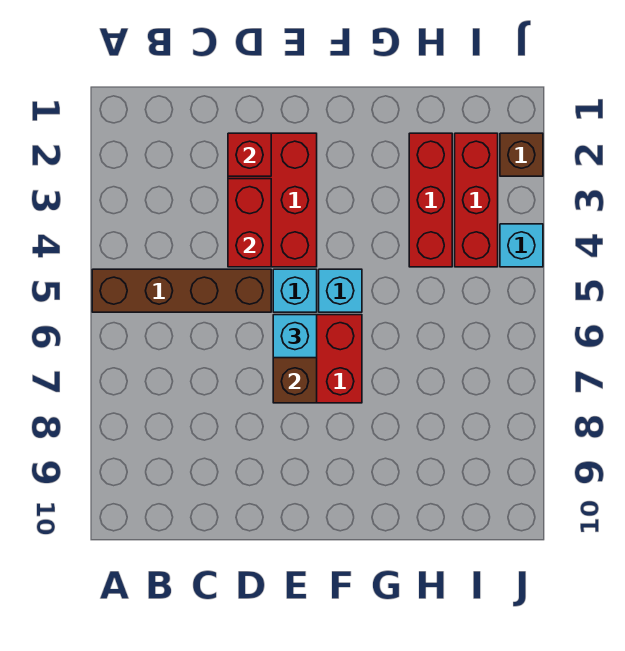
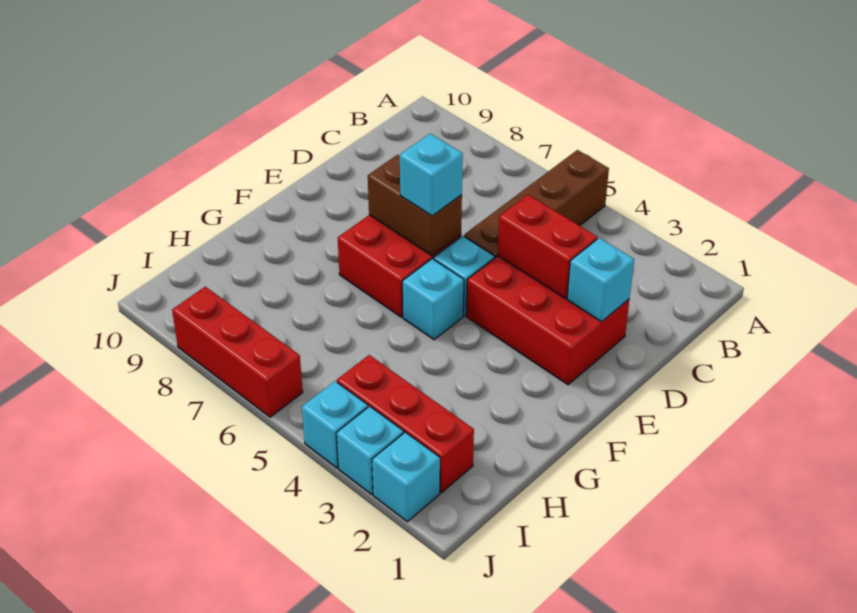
red brick D2 level 2 -> cyan brick D2 level 2
red brick H2:H4 level 1 -> red brick J6:J8 level 1
brown brick J2 level 1 -> cyan brick J2 level 1
none -> cyan brick J3 level 1

